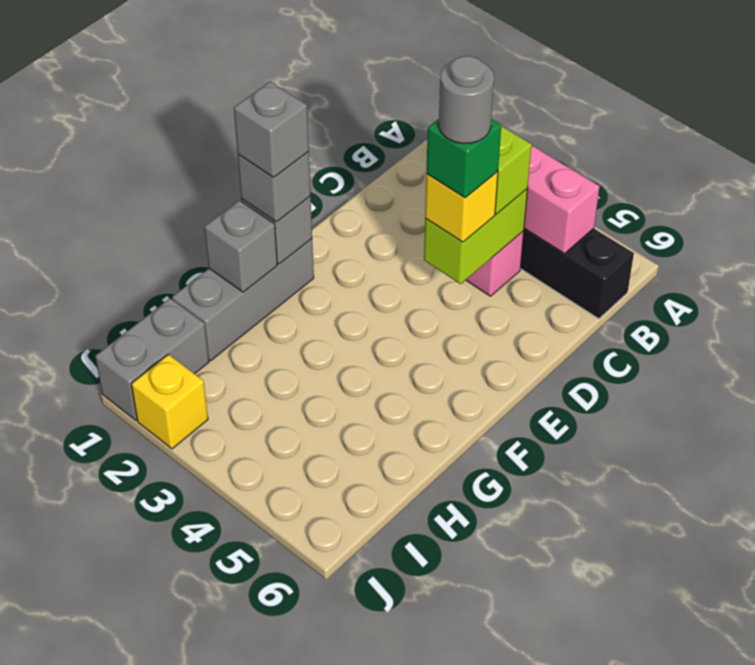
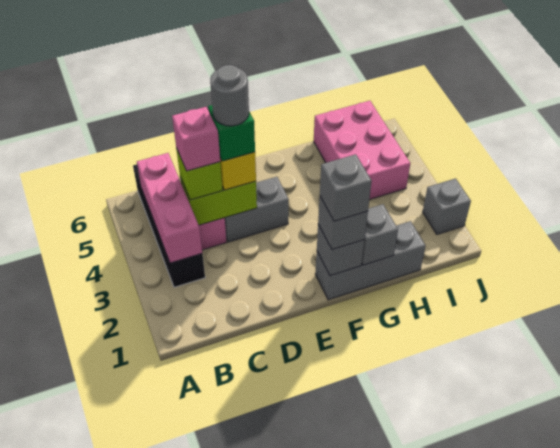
none -> pink brick C4 level 4
none -> pink brick H4:I6 level 1
grey brick I1:J1 level 1 -> grey brick D4:E4 level 1
yellow brick J2 level 1 -> grey brick J2 level 1

